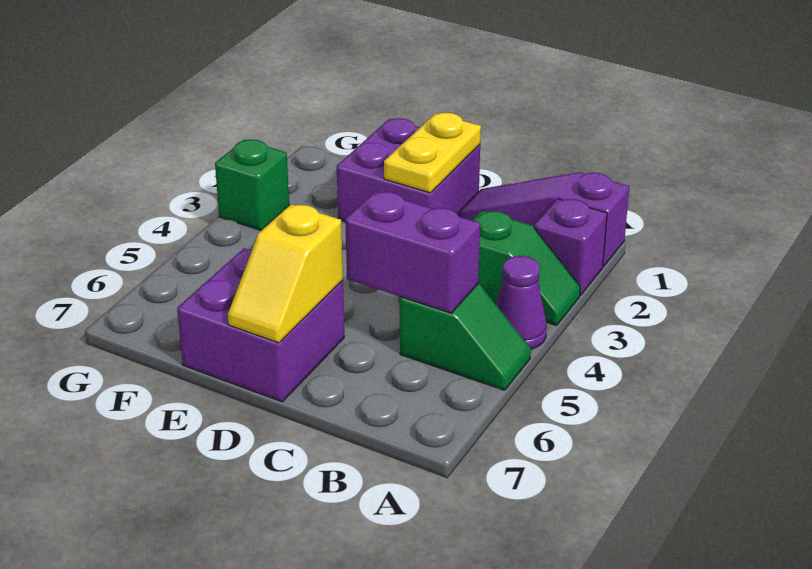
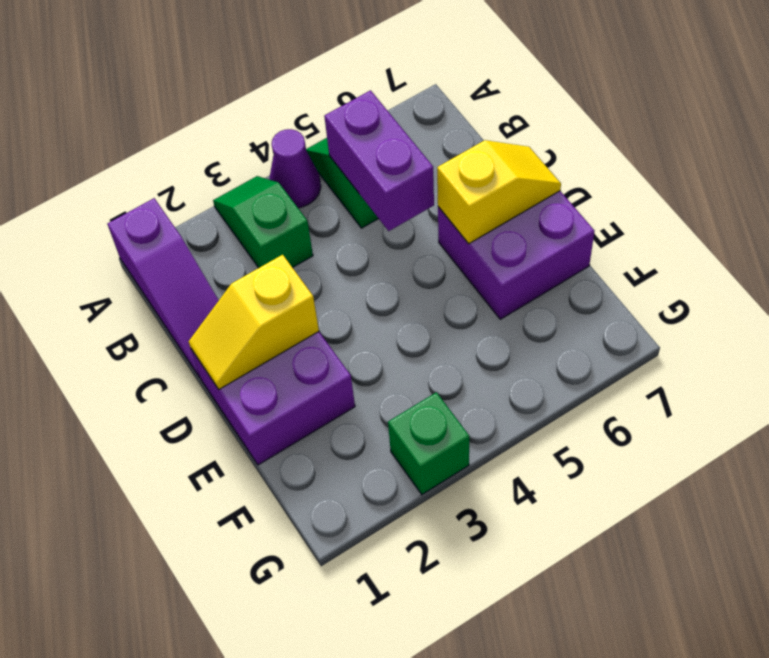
purple brick A2 level 1 -> none
yellow plate D1:D2 level 2 -> yellow slope D1:D2 level 2 top 2

